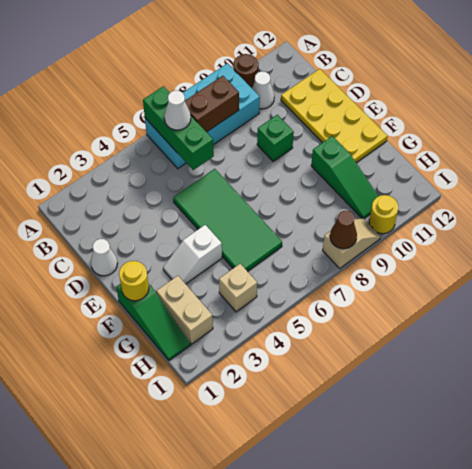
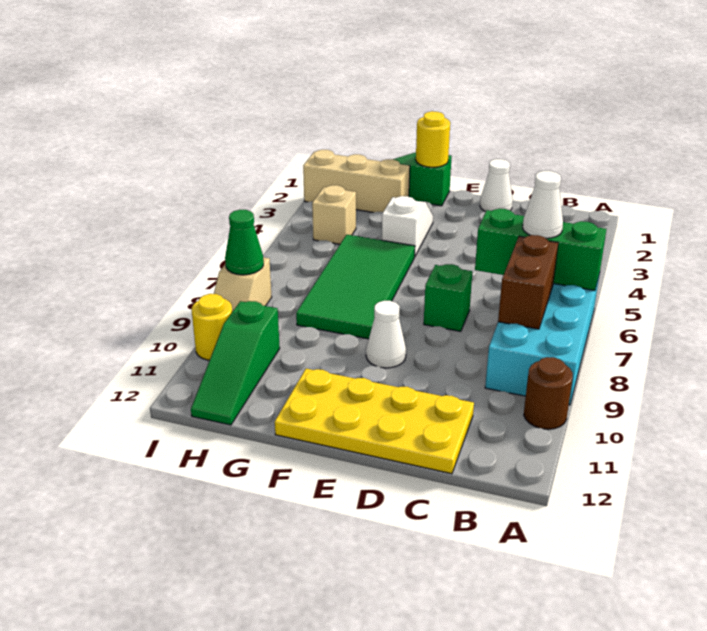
white cone B10 level 1 -> white cone E9 level 1
green tile D5:G6 level 1 -> green tile F5:G8 level 1
green brick D9 level 1 -> green brick D7 level 1
green slope F10:H10 level 1 top F -> green slope H10:H12 level 1 top 10
tan brick G2:H2 level 1 -> tan brick G2:I2 level 1
brown cone I8 level 2 -> green cone I8 level 2

